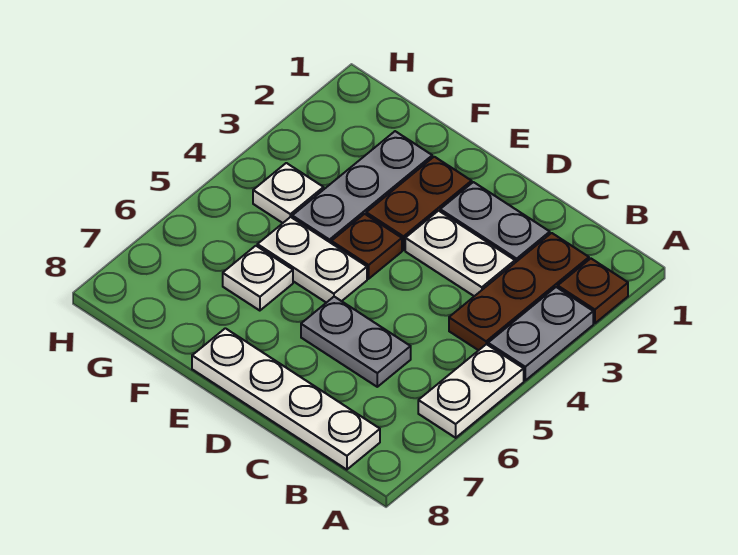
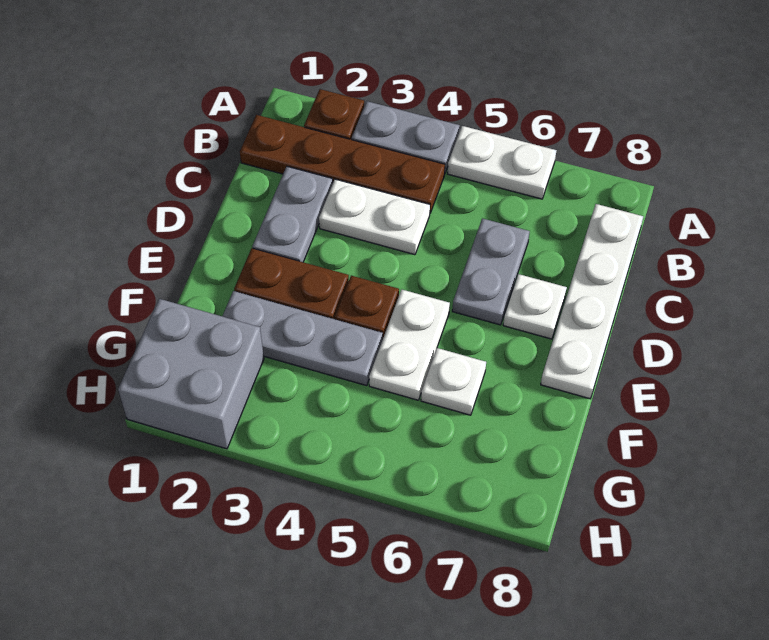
brown plate B2:B4 level 1 -> brown plate B1:B4 level 1
white plate C3:D3 level 1 -> white plate C3:C4 level 1
none -> grey brick G1:H2 level 1
white plate G4 level 1 -> white plate D7 level 1

